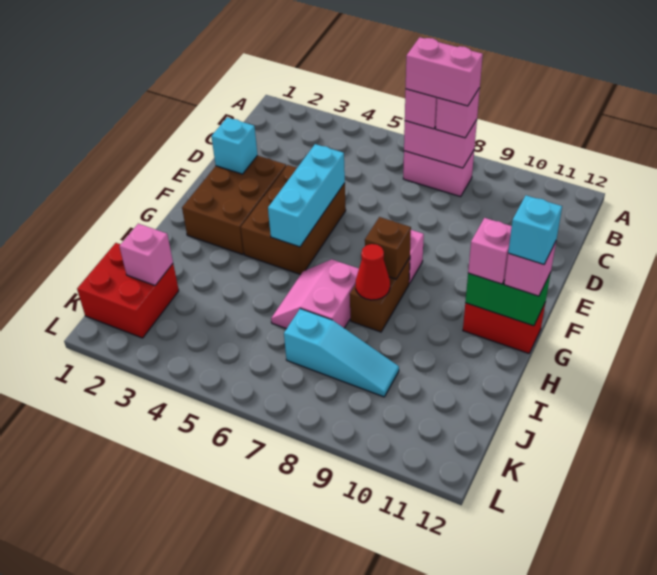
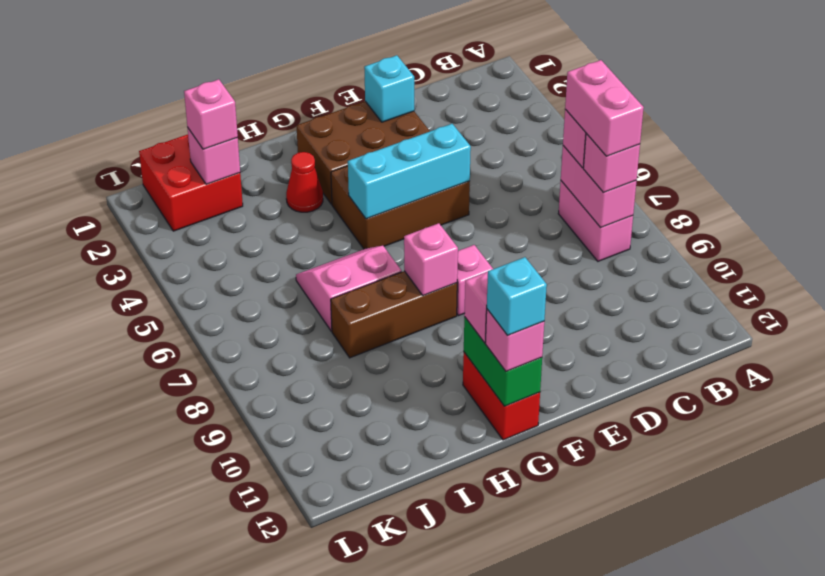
brown brick G8:H8 level 1 -> brown brick G8:I8 level 1
brown brick G8 level 2 -> pink brick G8 level 2
red cone H8 level 2 -> red cone H3 level 1
none -> pink brick J2 level 3
cyan slope J7:J9 level 1 top 7 -> none

